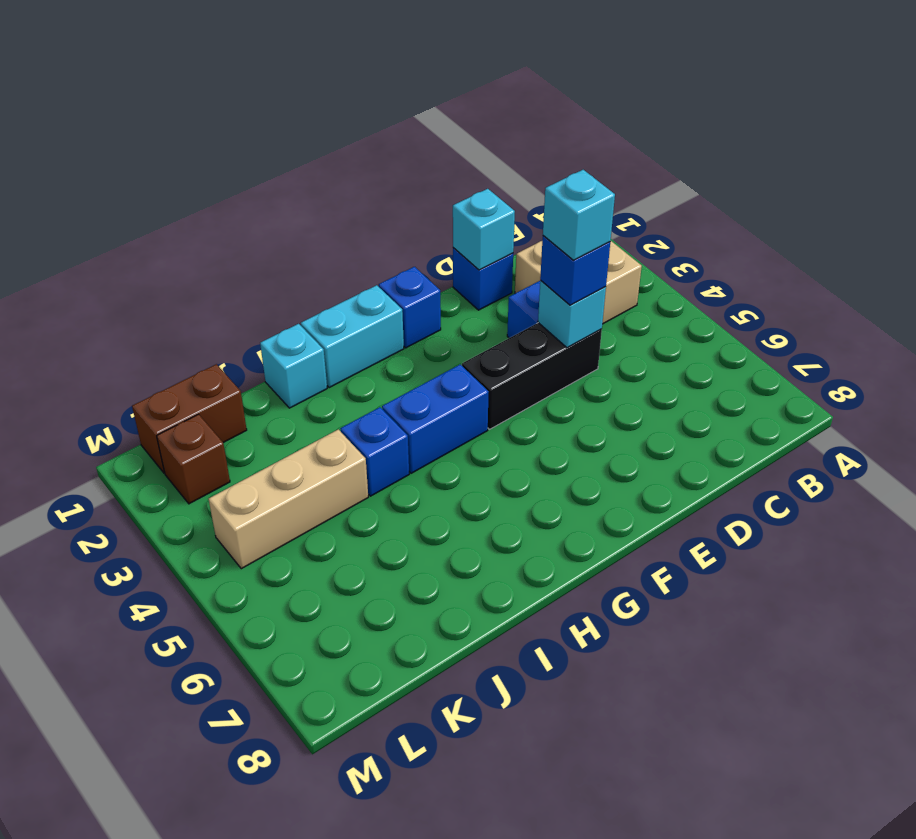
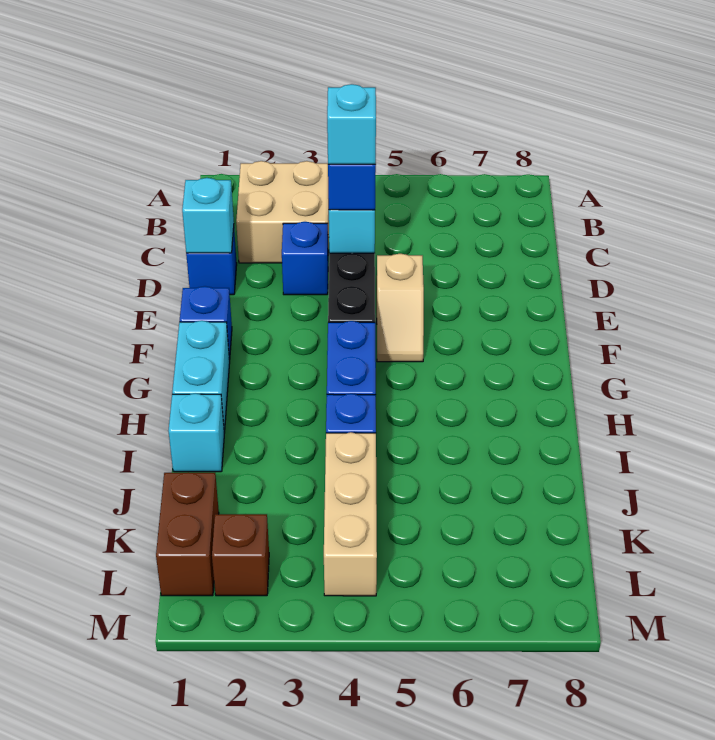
none -> tan slope E5:F5 level 1 top E

